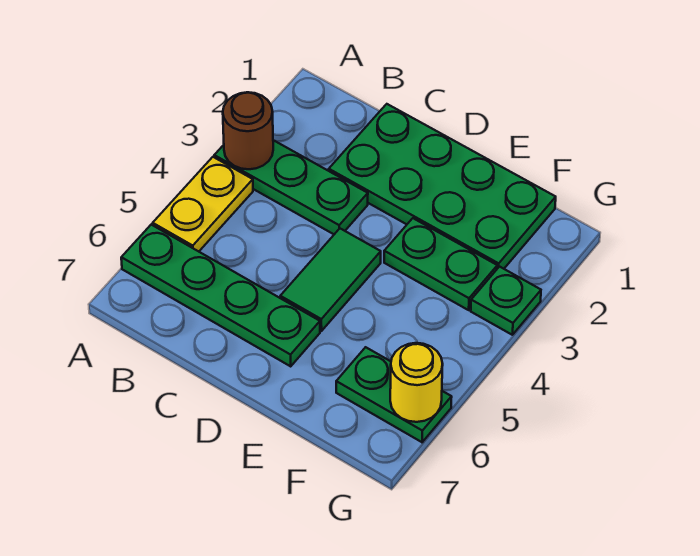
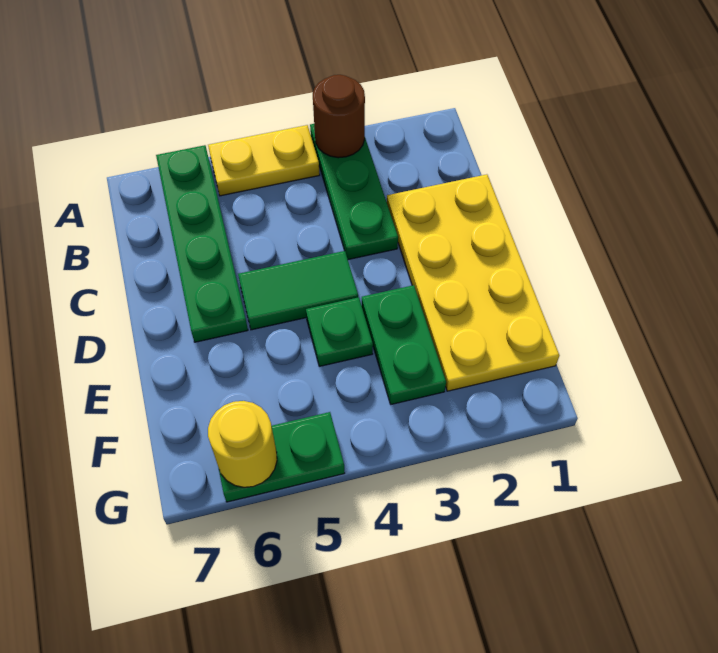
green plate C1:F2 level 1 -> yellow plate C1:F2 level 1
green plate F6:G6 level 1 -> green plate G5:G6 level 1
green plate G3 level 1 -> green plate E4 level 1

